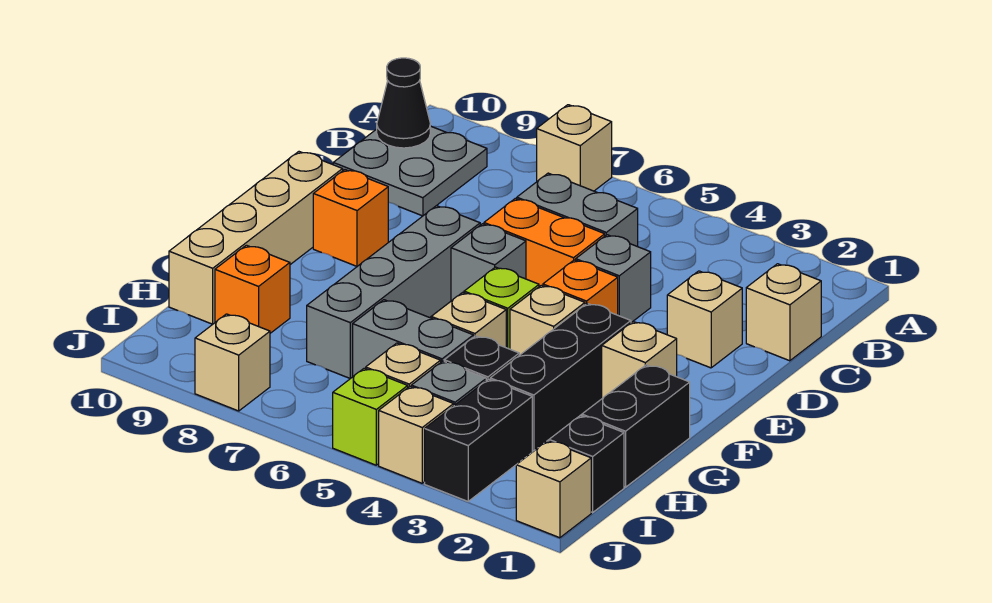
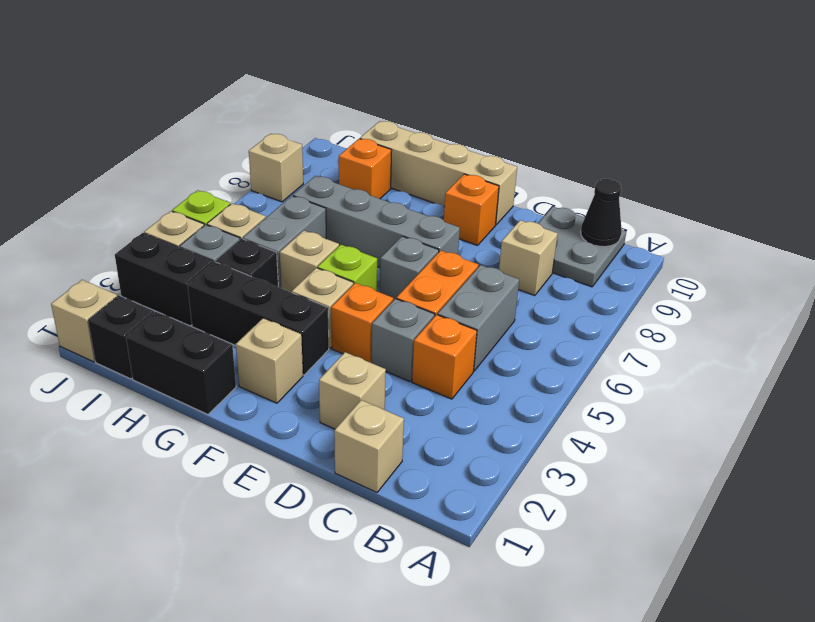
tan brick A7 level 1 -> tan brick C8 level 1
none -> orange brick C4 level 1

